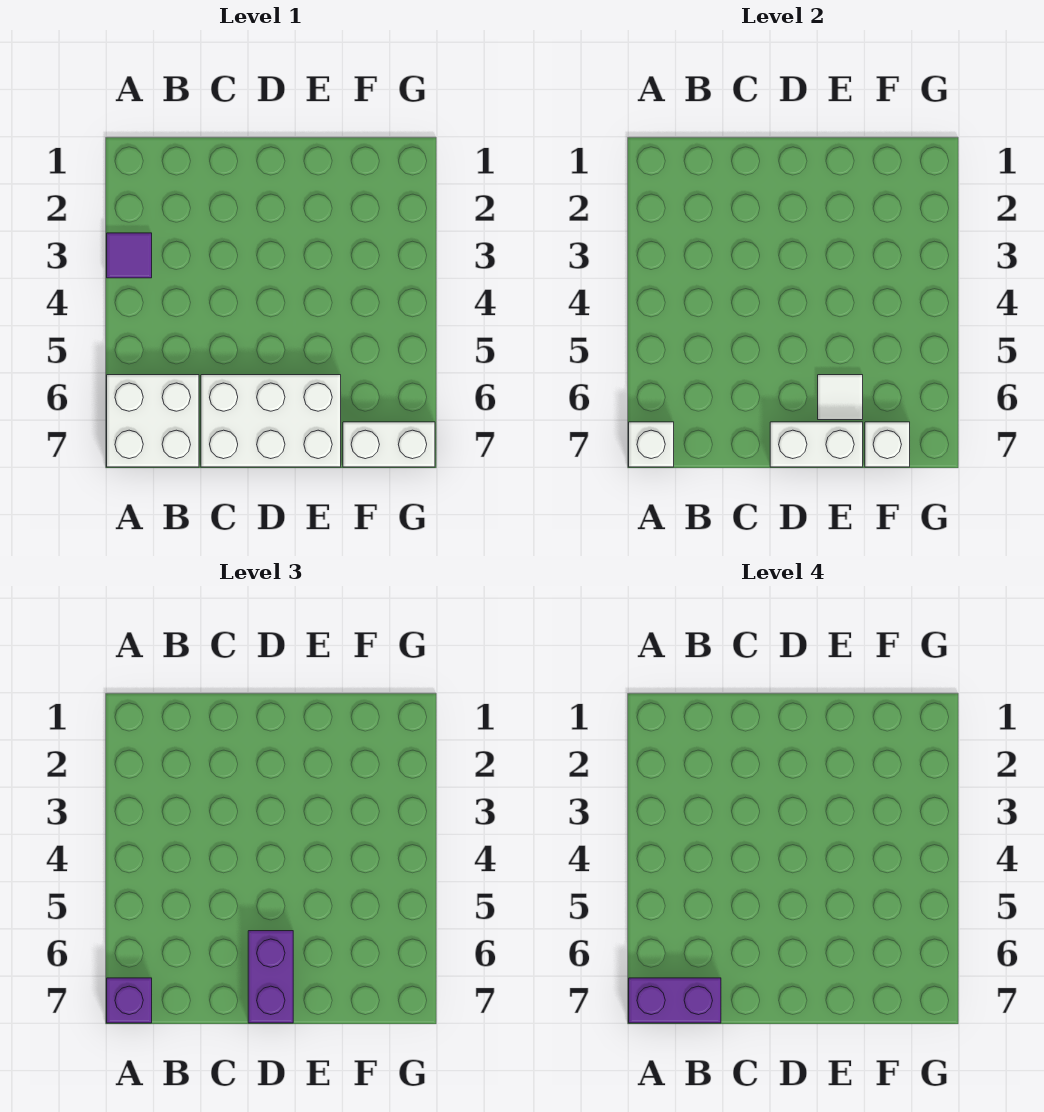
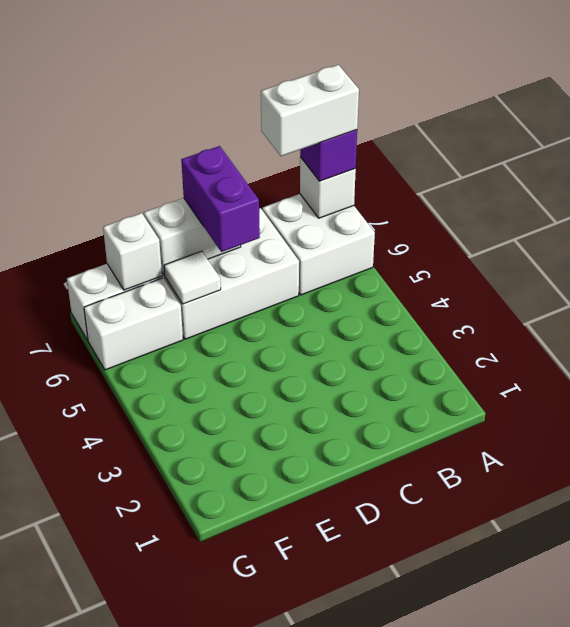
purple tile A3 level 1 -> none
purple brick A7:B7 level 4 -> white brick A7:B7 level 4
none -> white brick F6:G6 level 1

